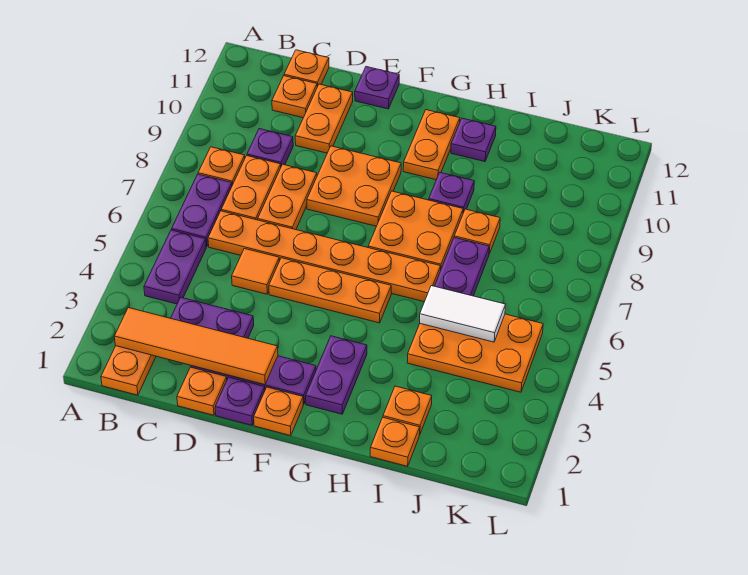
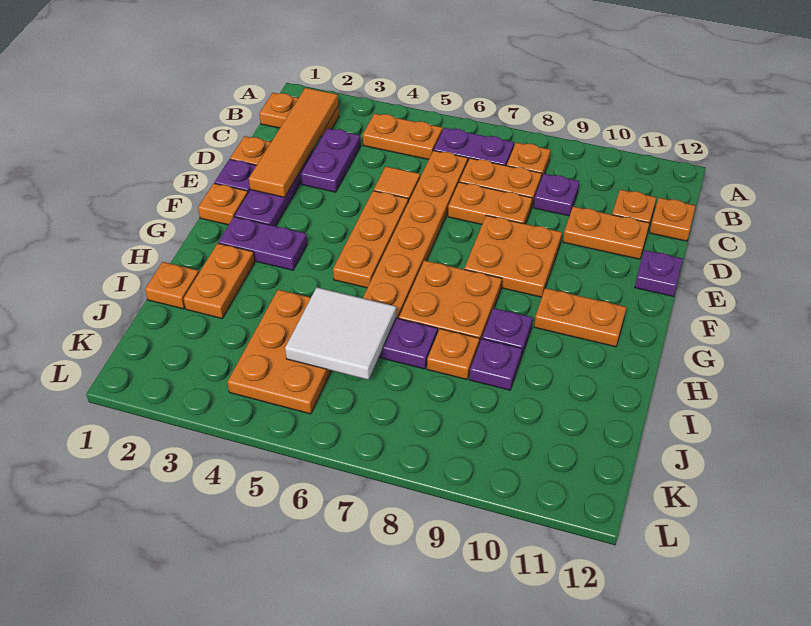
purple plate B4:B5 level 1 -> orange plate B4:B5 level 1
purple plate H11 level 1 -> purple plate I9 level 1
orange plate I2 level 1 -> orange plate H2:I2 level 1
white tile I5:J5 level 2 -> white tile I5:J6 level 2

